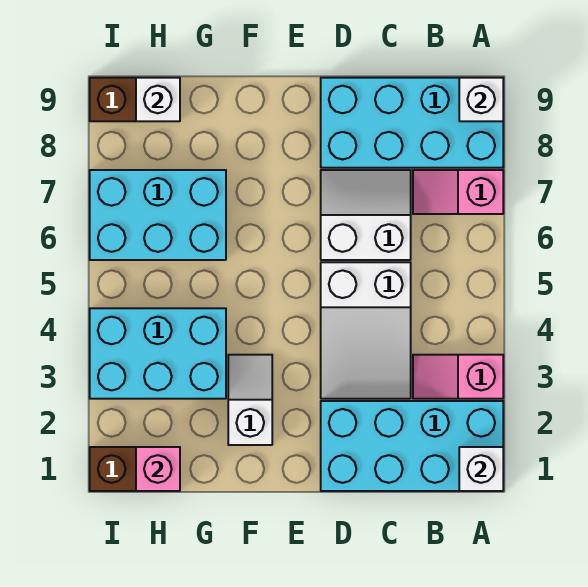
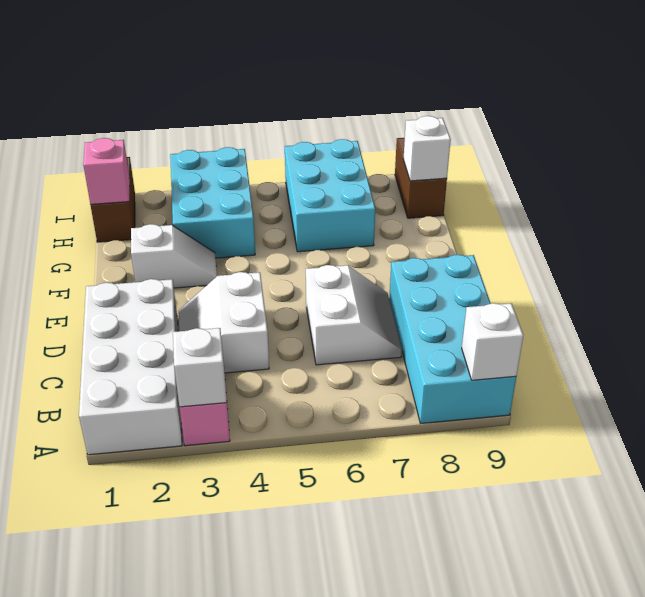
cyan brick A1:D2 level 1 -> white brick A1:D2 level 1
white brick A1 level 2 -> white brick A3 level 2
pink slope A7:B7 level 1 top A -> none
white slope C3:D5 level 1 top 5 -> white slope C3:D4 level 1 top 4

